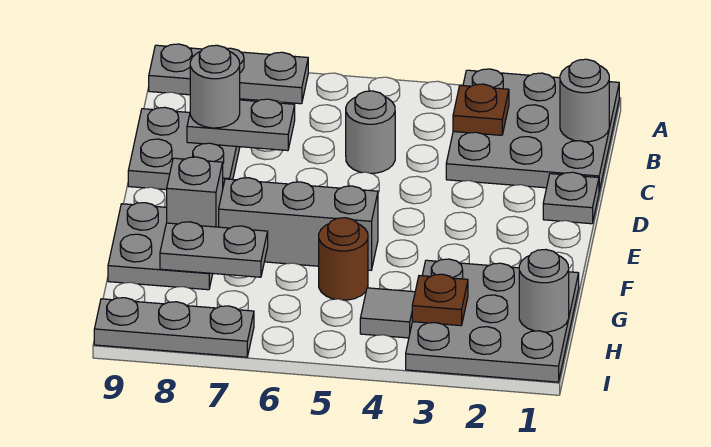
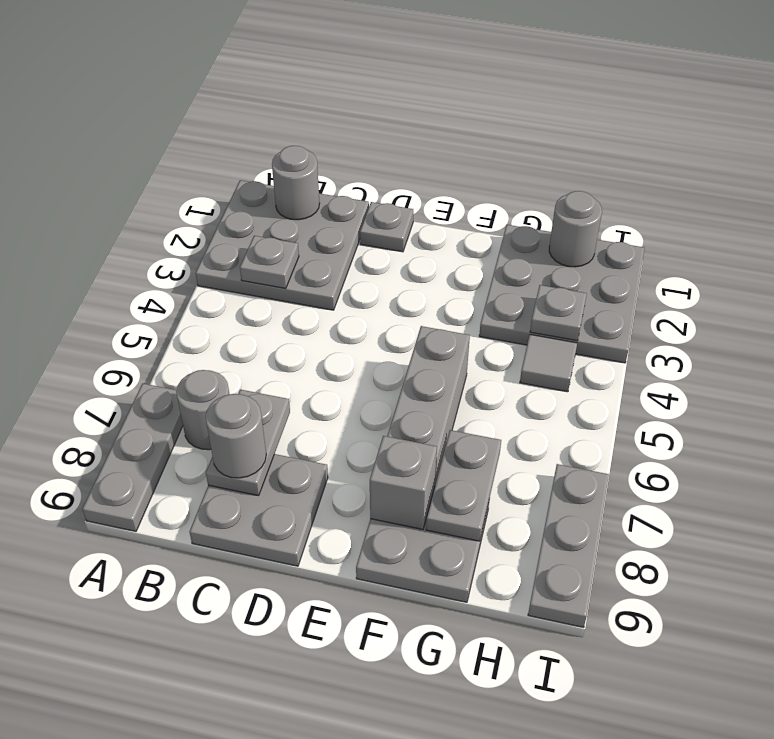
brown plate B3 level 2 -> grey plate B3 level 2
grey round brick C5 level 1 -> grey round brick B7 level 1
brown round brick G5 level 1 -> none
brown plate H3 level 2 -> grey plate H3 level 2

